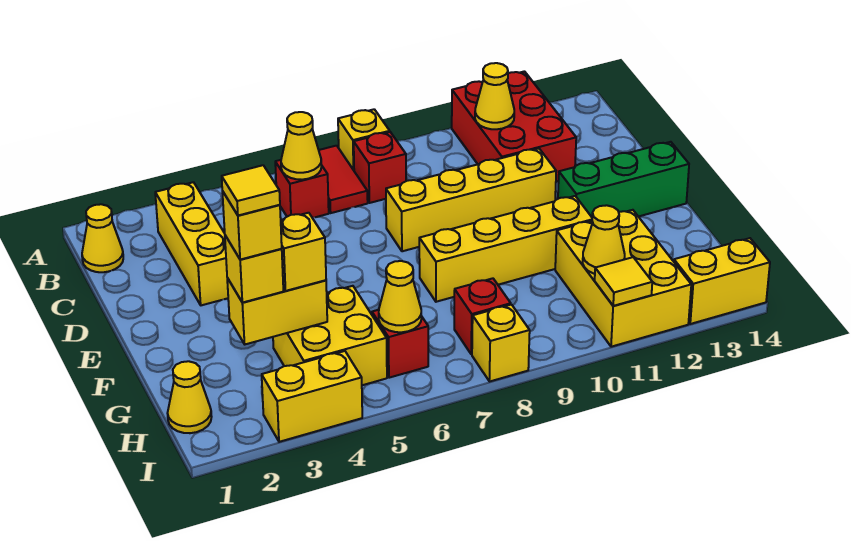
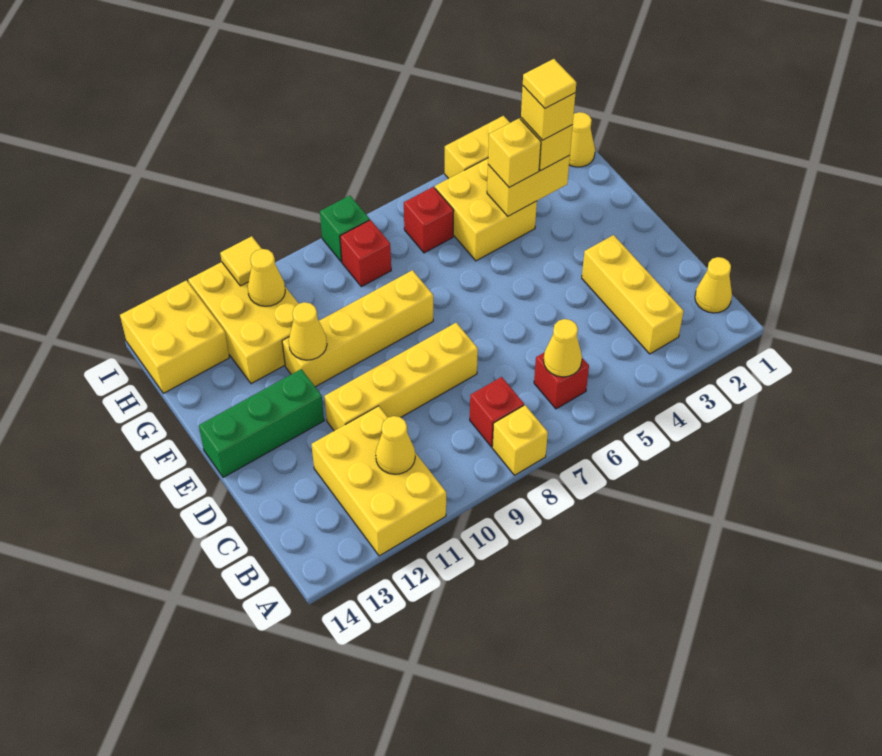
red tile A7:B7 level 1 -> none
red brick A11:C12 level 1 -> yellow brick A11:C12 level 1
yellow cone H6 level 2 -> yellow cone F11 level 2
yellow brick I8 level 1 -> green brick I8 level 1
yellow brick I13:I14 level 1 -> yellow brick H13:I14 level 1

